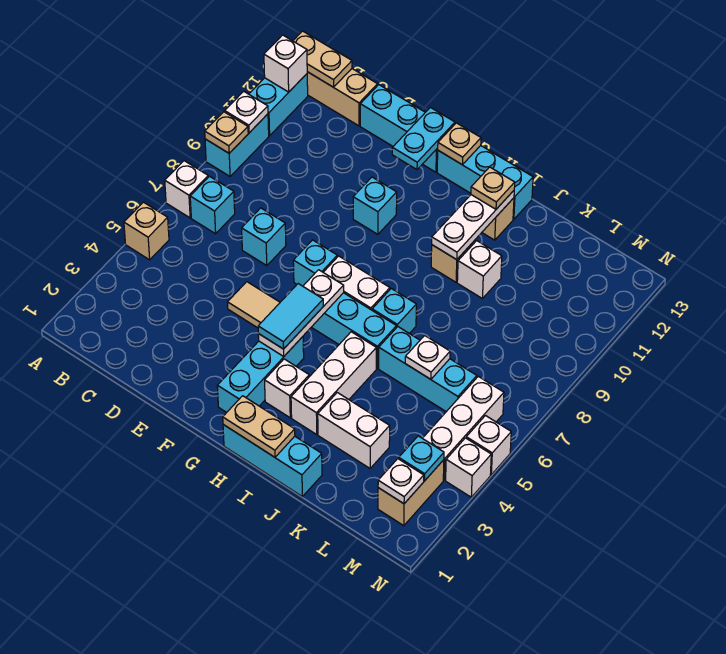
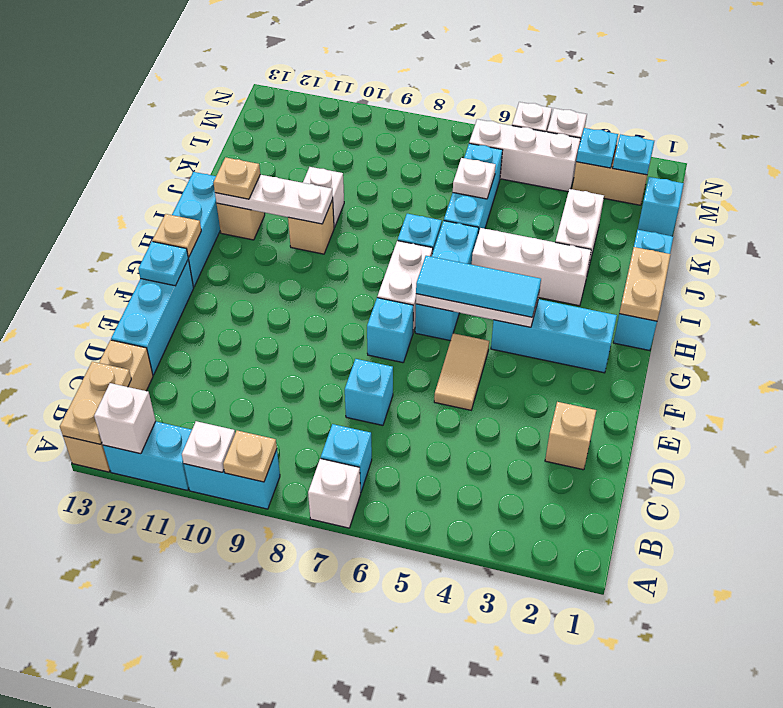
tan brick A5 level 1 -> tan brick D2 level 1
cyan brick F10 level 1 -> cyan brick L1 level 1
cyan plate F12:F13 level 2 -> cyan plate F13 level 2
cyan tile G4:G5 level 3 -> cyan tile G4:G6 level 3
white brick H3 level 1 -> none
white plate M2 level 2 -> cyan plate M2 level 2

